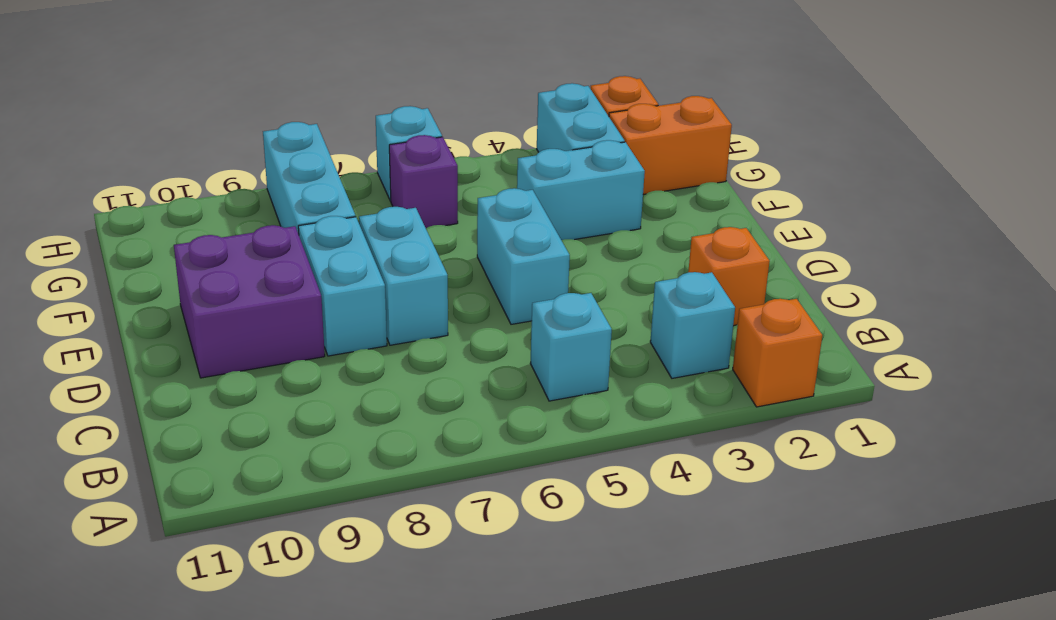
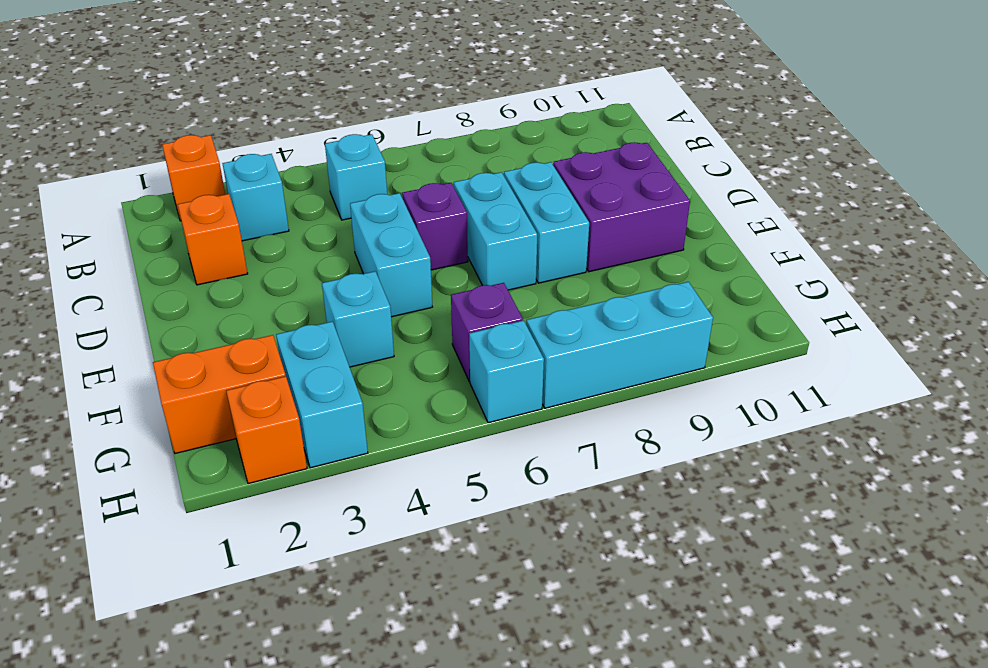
none -> purple brick D6 level 1
cyan brick F3:F4 level 1 -> cyan brick F4 level 1
cyan brick F8:H8 level 1 -> cyan brick H7:H9 level 1

